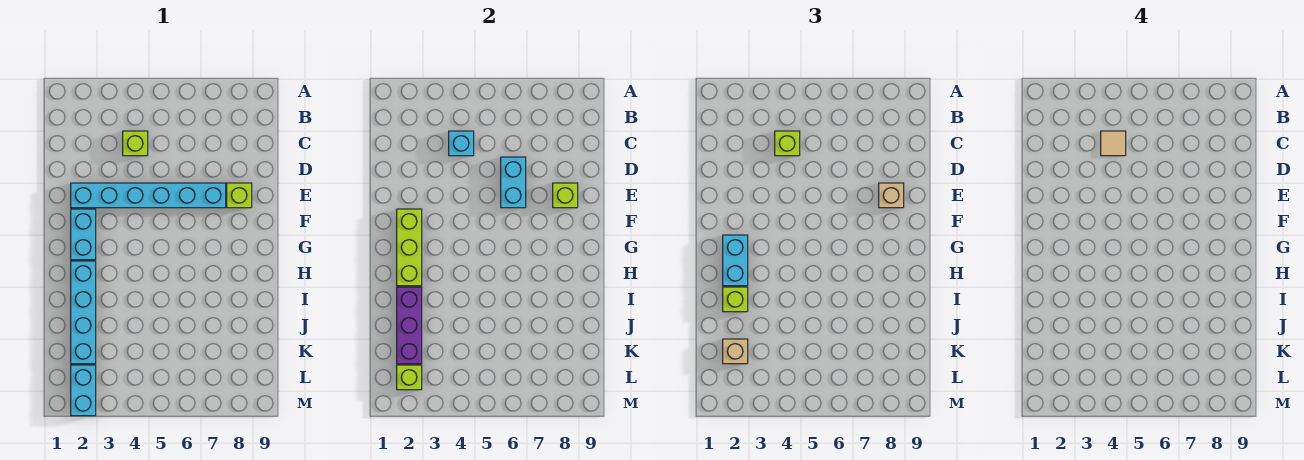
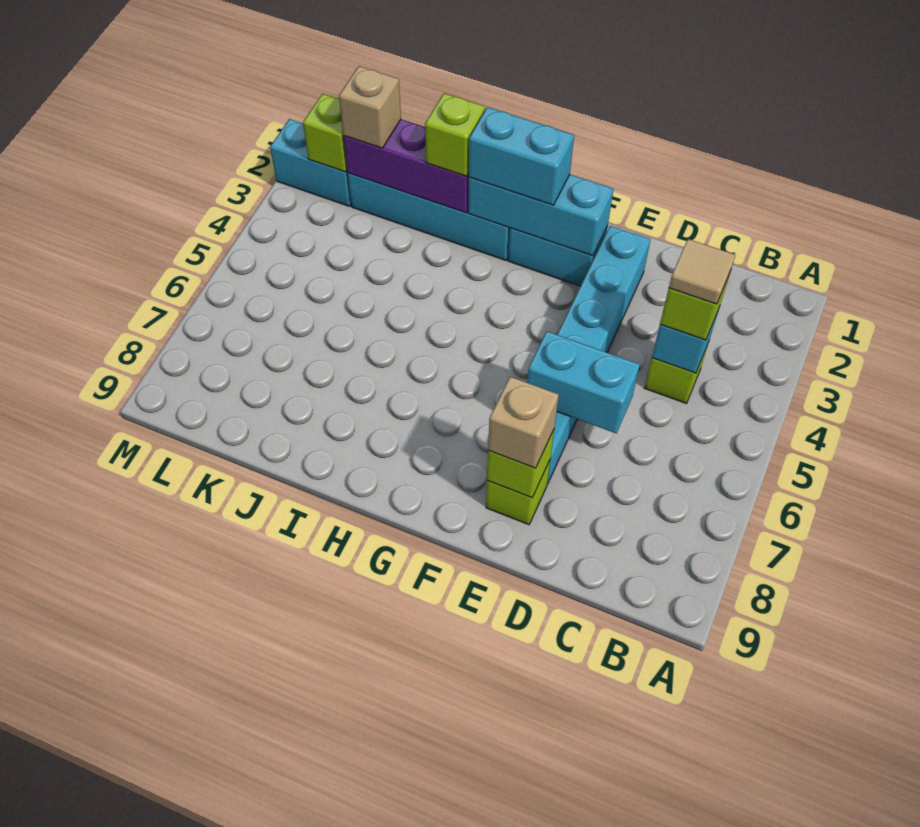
lime brick F2:H2 level 2 -> cyan brick F2:H2 level 2

